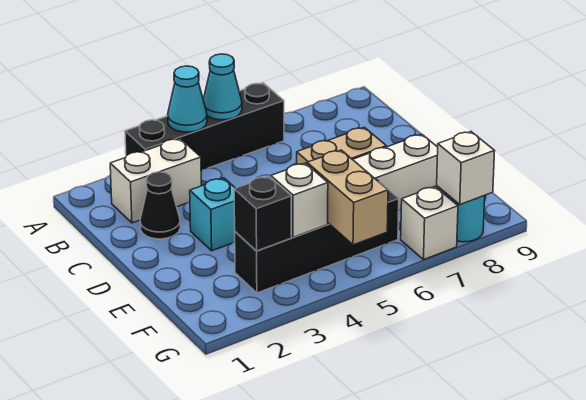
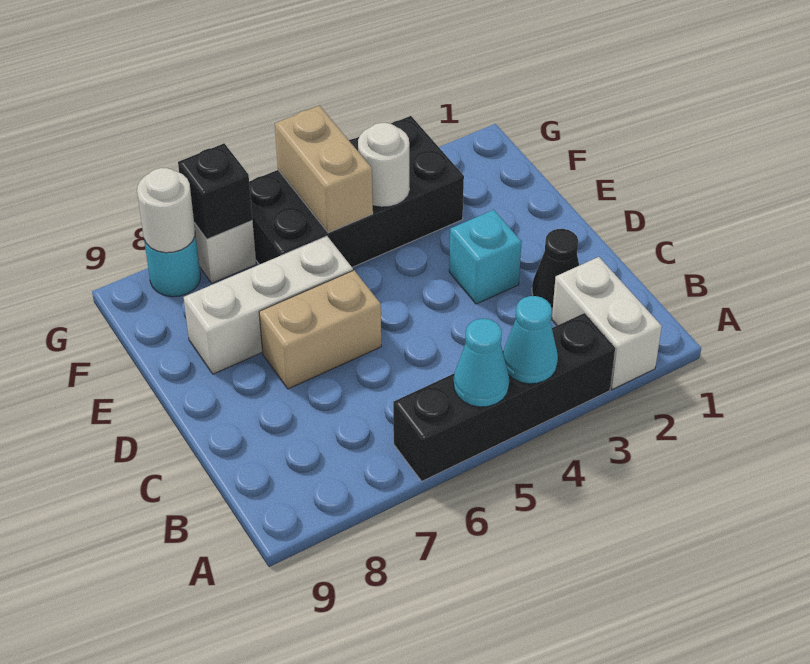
white brick B2:B3 level 1 -> white brick A2:B2 level 1
black brick F3:F6 level 1 -> black brick F3:G6 level 1
black brick F3 level 2 -> black brick G7 level 2
white brick F4 level 2 -> white round brick F4 level 2
white brick G8 level 2 -> white round brick G8 level 2

